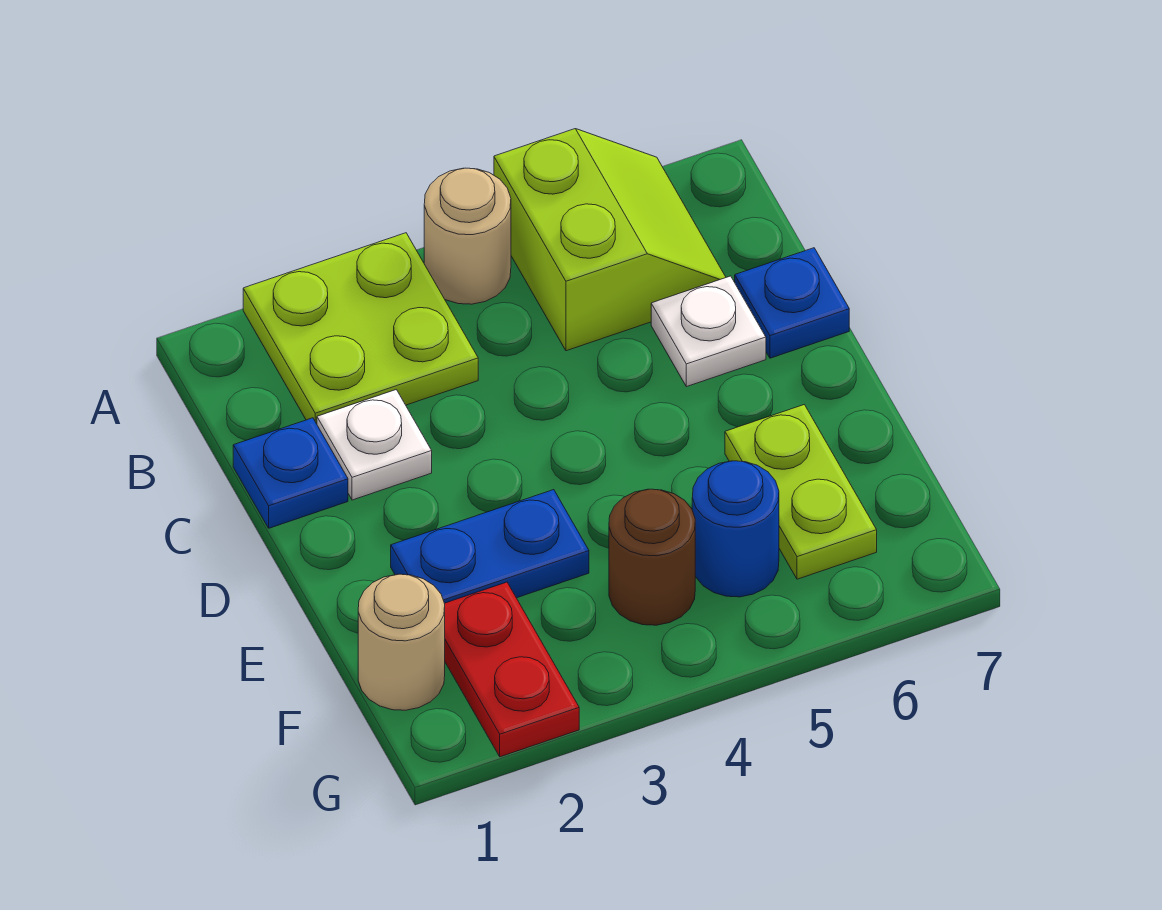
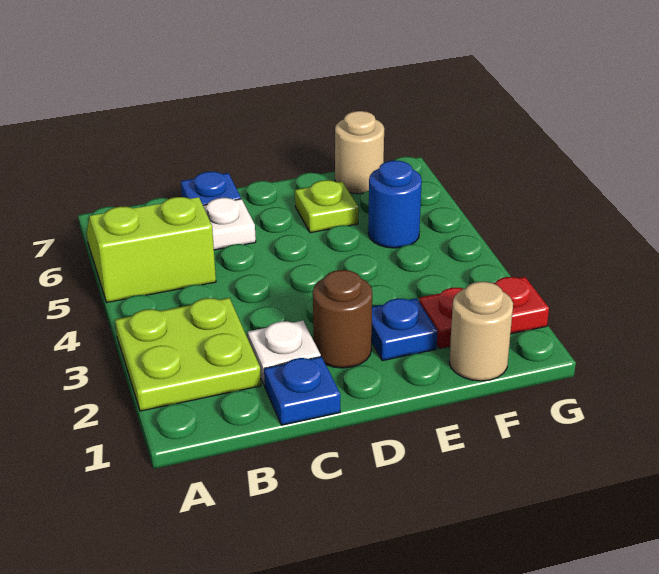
tan round brick A4 level 1 -> tan round brick F7 level 1
blue plate E2:E3 level 1 -> blue plate E2 level 1
lime plate E6:F6 level 1 -> lime plate E6 level 1
brown round brick F4 level 1 -> brown round brick D2 level 1

